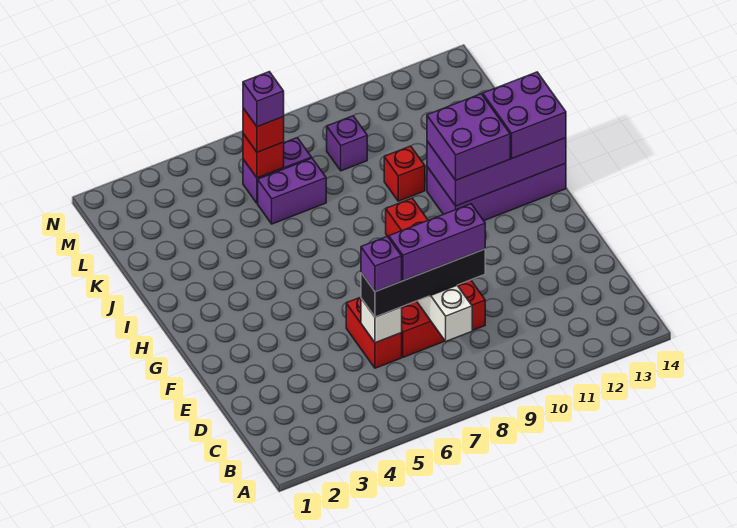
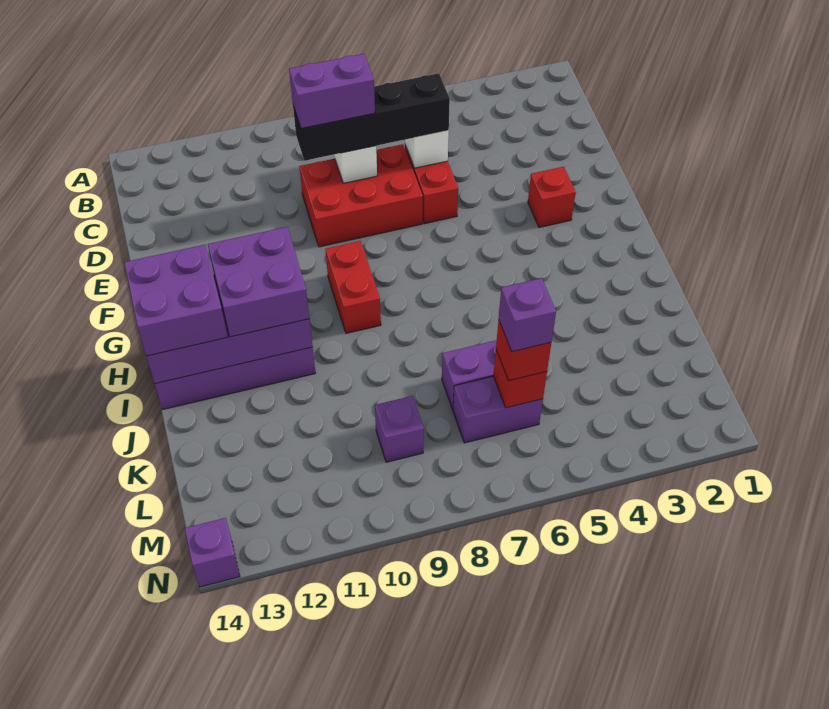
purple brick D6 level 4 -> purple brick N14 level 1
purple brick D7:D9 level 4 -> purple brick D8:D9 level 4
red brick J10 level 1 -> red brick F3 level 1

